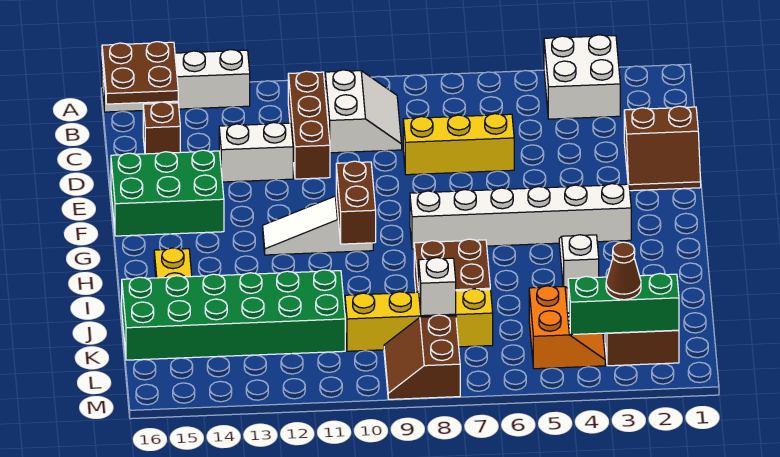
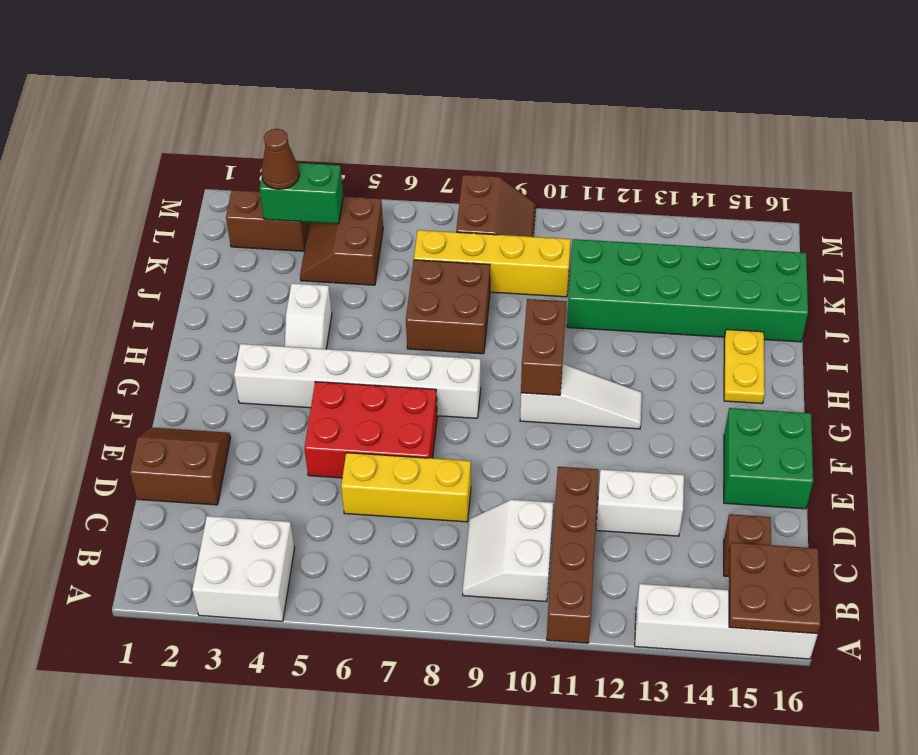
brown brick B11:D11 level 1 -> brown brick A11:D11 level 1
none -> red brick E5:F7 level 1
green brick E14:F16 level 1 -> green brick E15:F16 level 1
orange slope K4:L5 level 1 top 5 -> brown slope K4:L5 level 1 top 5
white brick K8 level 2 -> none
green brick L2:L4 level 2 -> green brick L3:L4 level 2

